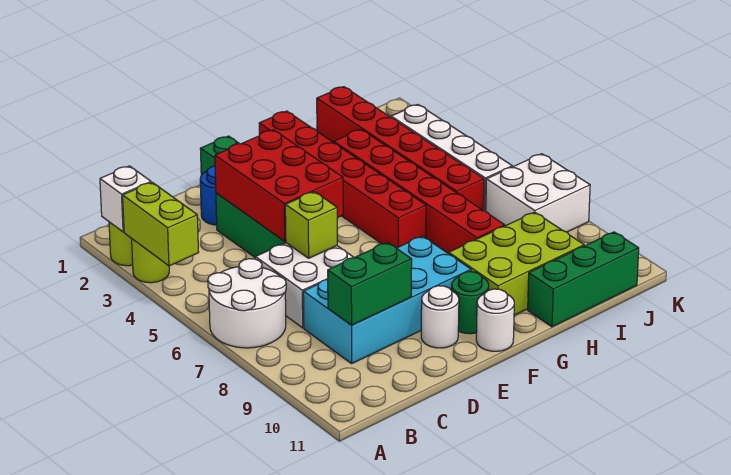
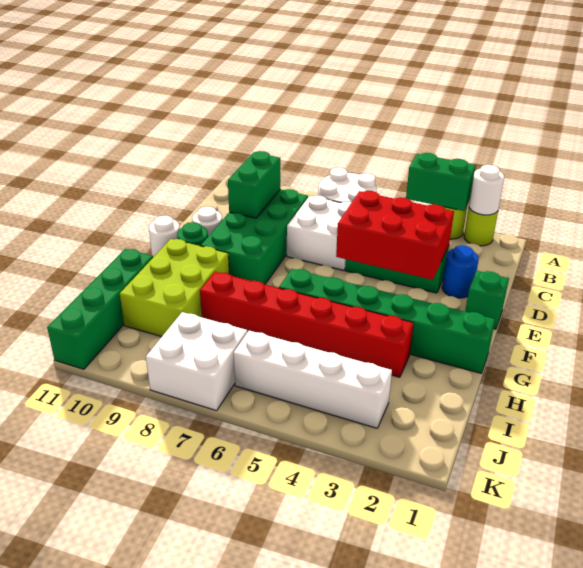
white brick A2 level 2 -> white round brick A2 level 2
lime brick A3:A4 level 2 -> green brick A3:A4 level 2
cyan brick C8:F9 level 1 -> green brick C8:F9 level 1
lime brick D6 level 2 -> none
red brick G1:G6 level 1 -> green brick G1:G6 level 1
green brick H11:J11 level 1 -> green brick H11:K11 level 1
red brick I1:I6 level 1 -> none

